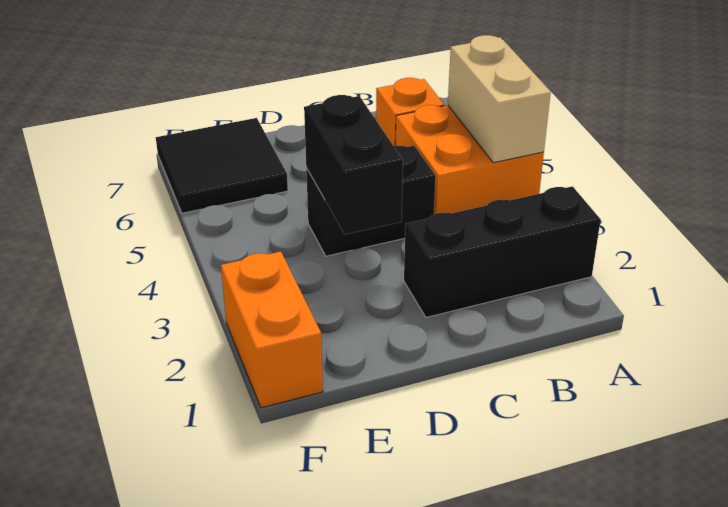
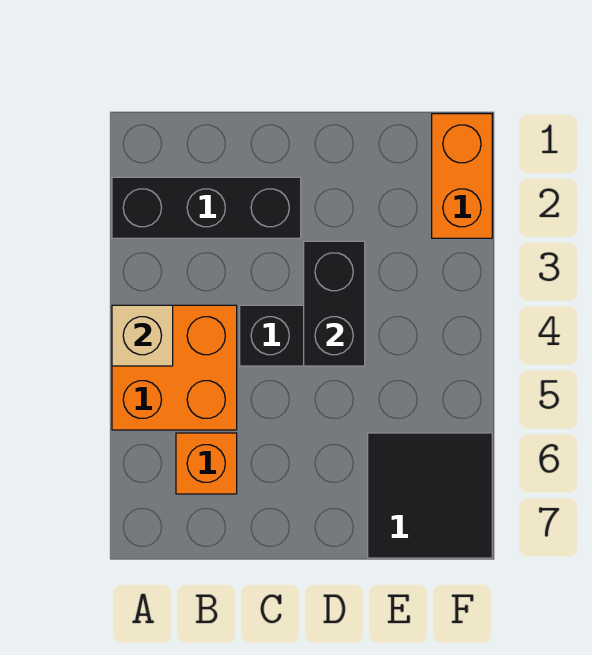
tan brick A4:A5 level 2 -> tan brick A4 level 2

